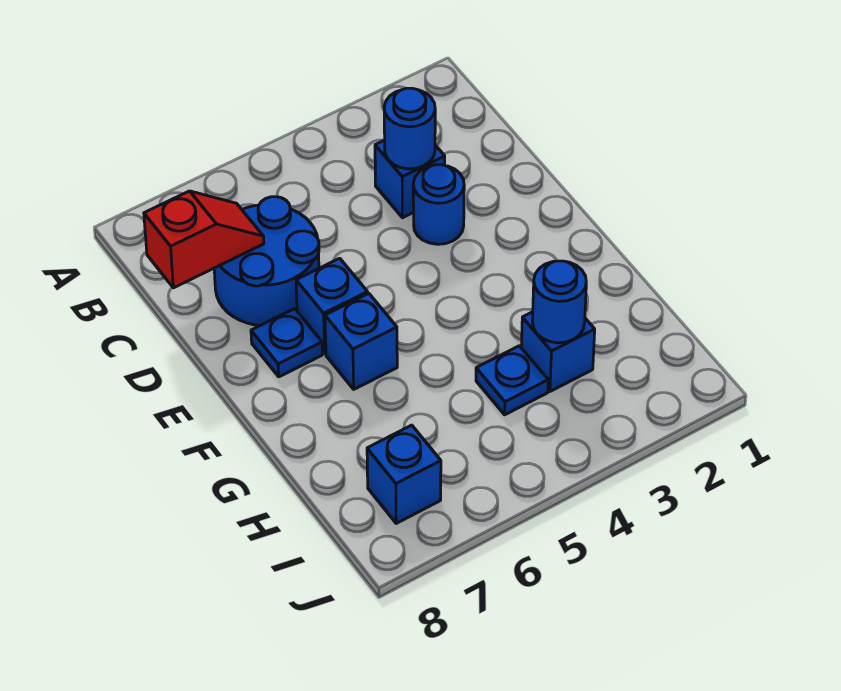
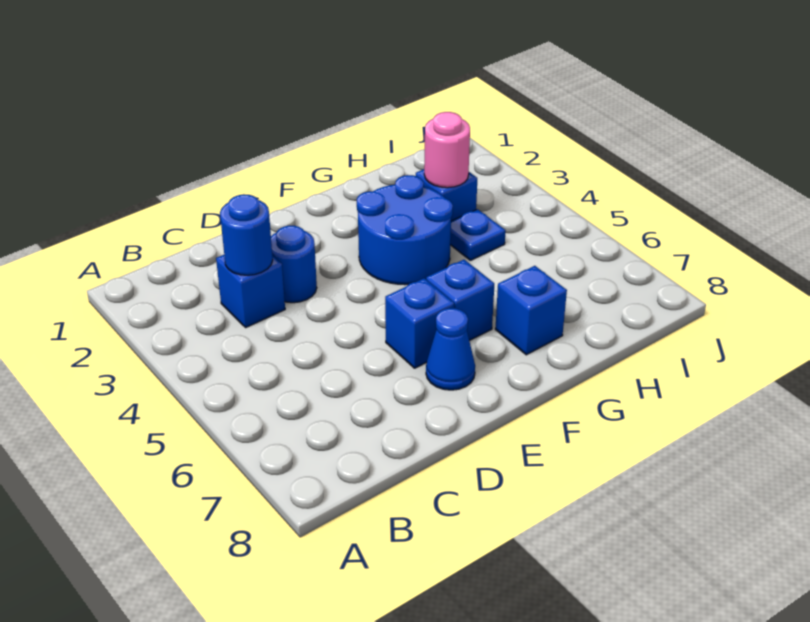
blue round brick C6:D7 level 1 -> blue round brick F3:G4 level 1
red slope C7:C8 level 2 top 8 -> none
blue plate E7 level 1 -> blue cone E7 level 1
blue round brick H3 level 2 -> pink round brick H3 level 2
blue brick I7 level 1 -> blue brick G7 level 1

